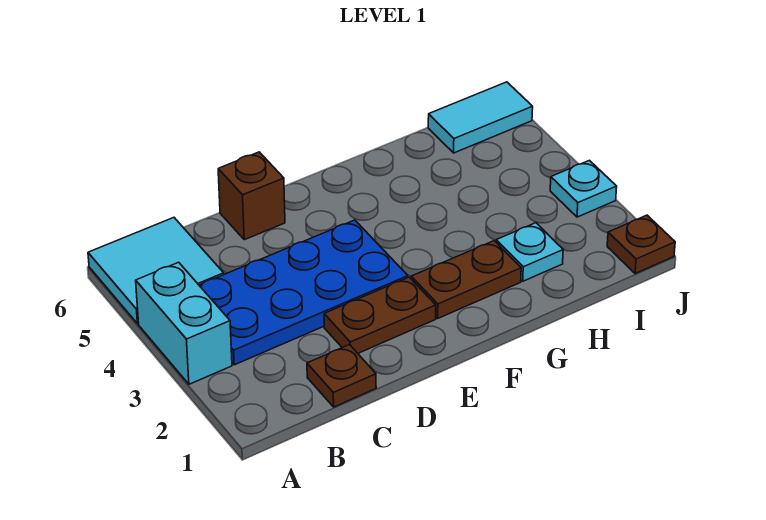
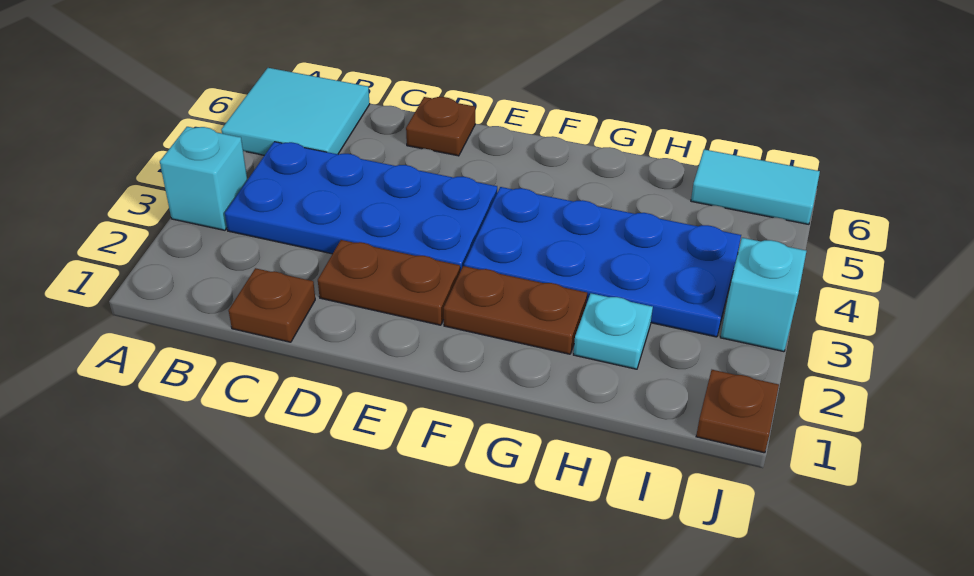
cyan brick A3:A4 level 1 -> cyan brick A3 level 1
brown brick D6 level 1 -> brown plate D6 level 1
none -> blue plate F3:I4 level 1
cyan plate J3 level 1 -> cyan brick J3 level 1

